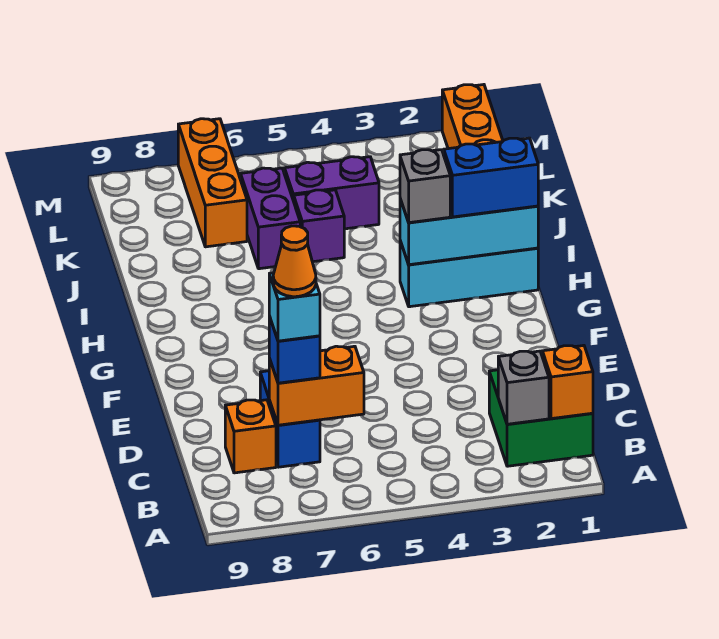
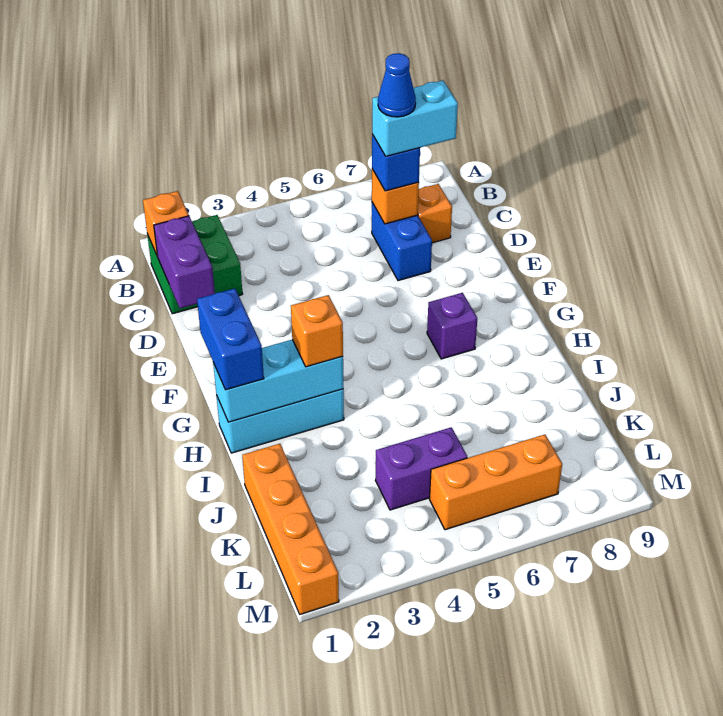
grey brick B2 level 2 -> none
orange brick C6:C7 level 2 -> orange brick C7 level 2
cyan brick C7 level 4 -> cyan brick C7:C8 level 4
orange cone C7 level 5 -> blue cone C7 level 5
blue brick H1:H2 level 3 -> blue brick G1:H1 level 3
grey brick H3 level 3 -> orange brick H3 level 3
purple brick J5 level 1 -> purple brick G7 level 1
purple brick J6:K6 level 1 -> purple brick C1:D1 level 2
orange brick K7:M7 level 1 -> orange brick L5:L7 level 1

